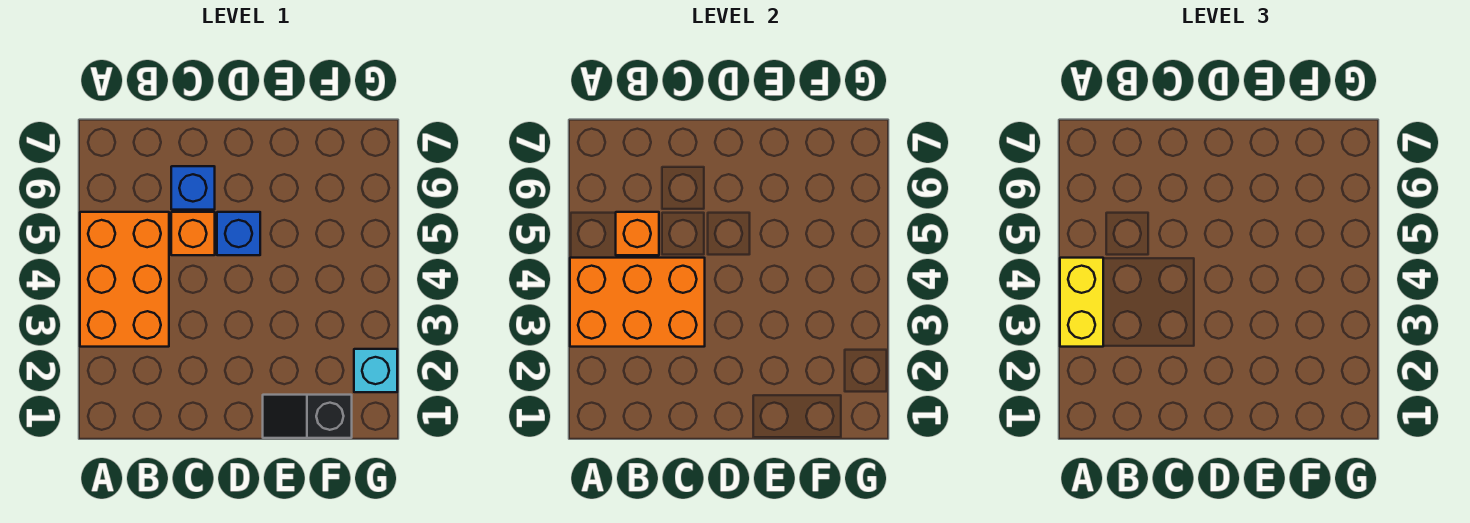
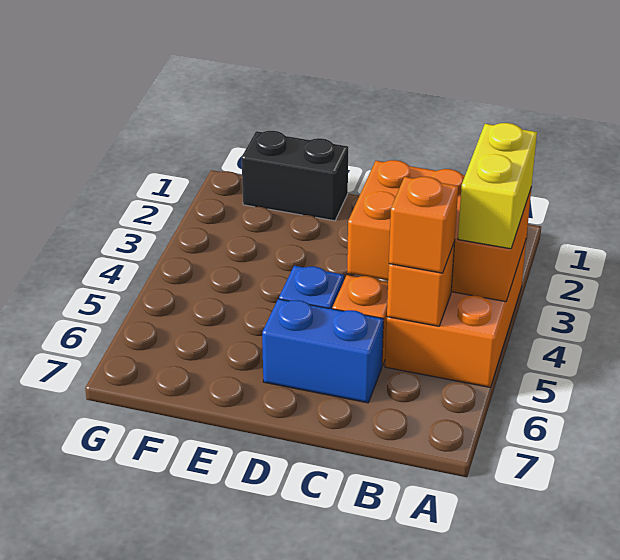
none -> orange brick B5 level 3
blue brick C6 level 1 -> blue brick C6:D6 level 1
black slope E1:F1 level 1 top F -> black brick E1:F1 level 1
cyan brick G2 level 1 -> none

